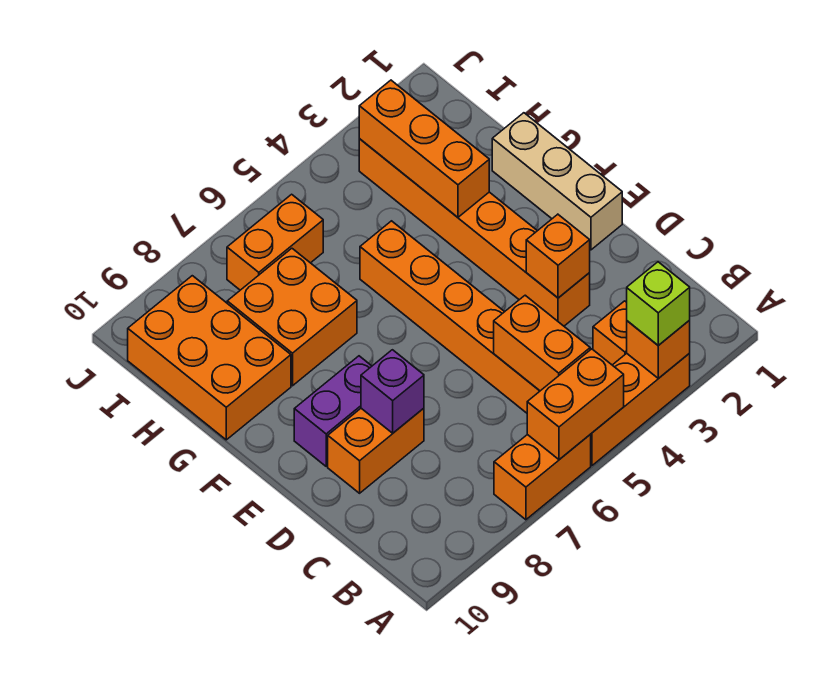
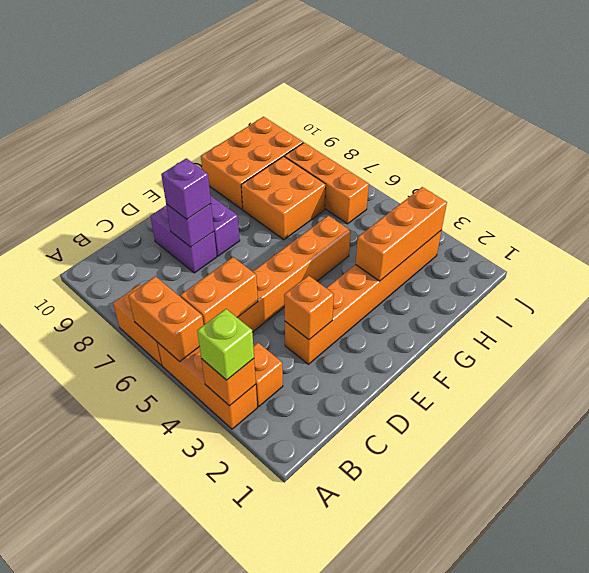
orange brick D8:D9 level 1 -> purple brick D8:D9 level 1
none -> purple brick D8 level 3
tan brick E1:G1 level 1 -> none
orange brick I6:I7 level 1 -> orange brick I6:I8 level 1

